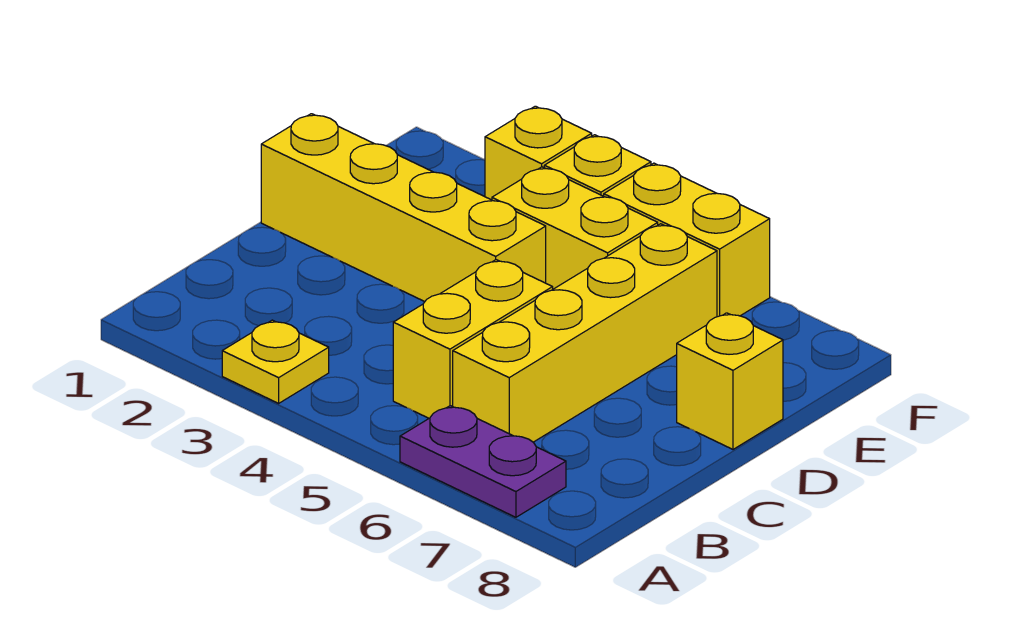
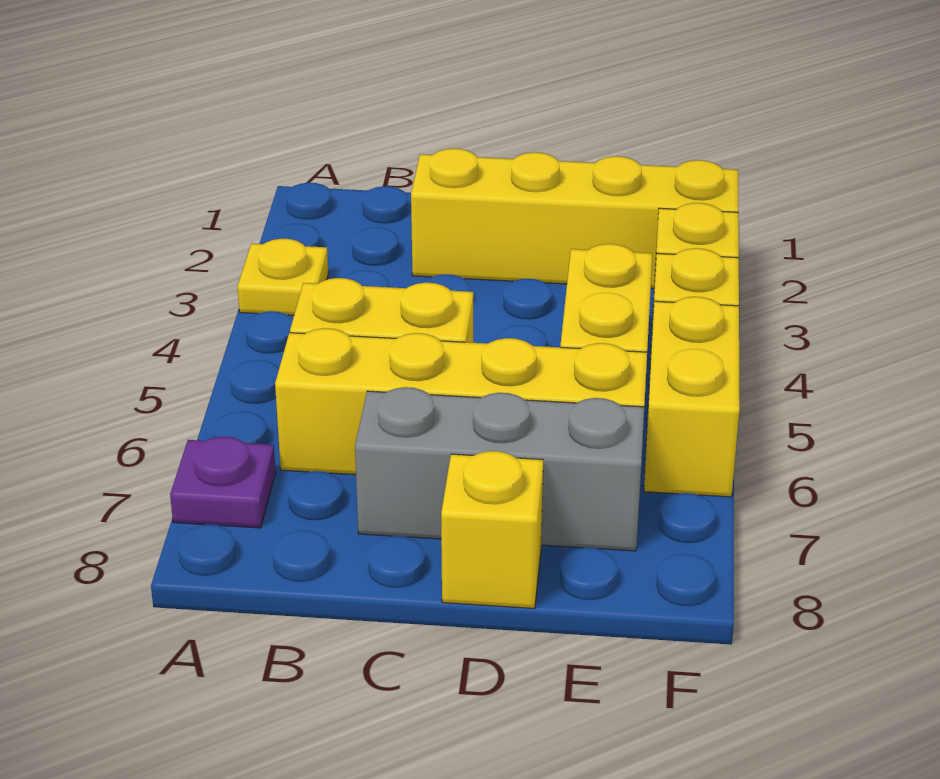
purple plate A6:A7 level 1 -> purple plate A7 level 1
none -> grey brick C7:E7 level 1
yellow brick D1:D4 level 1 -> yellow brick C2:F2 level 1

